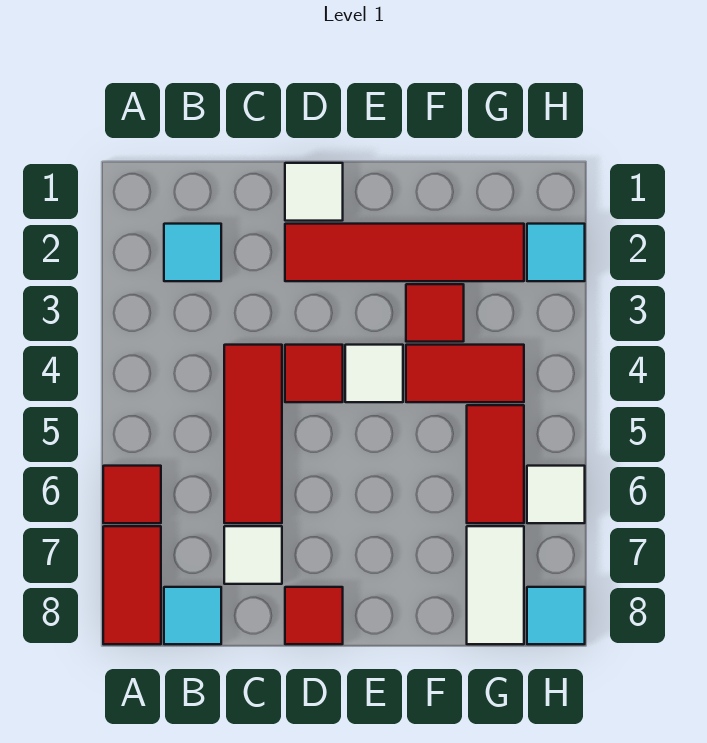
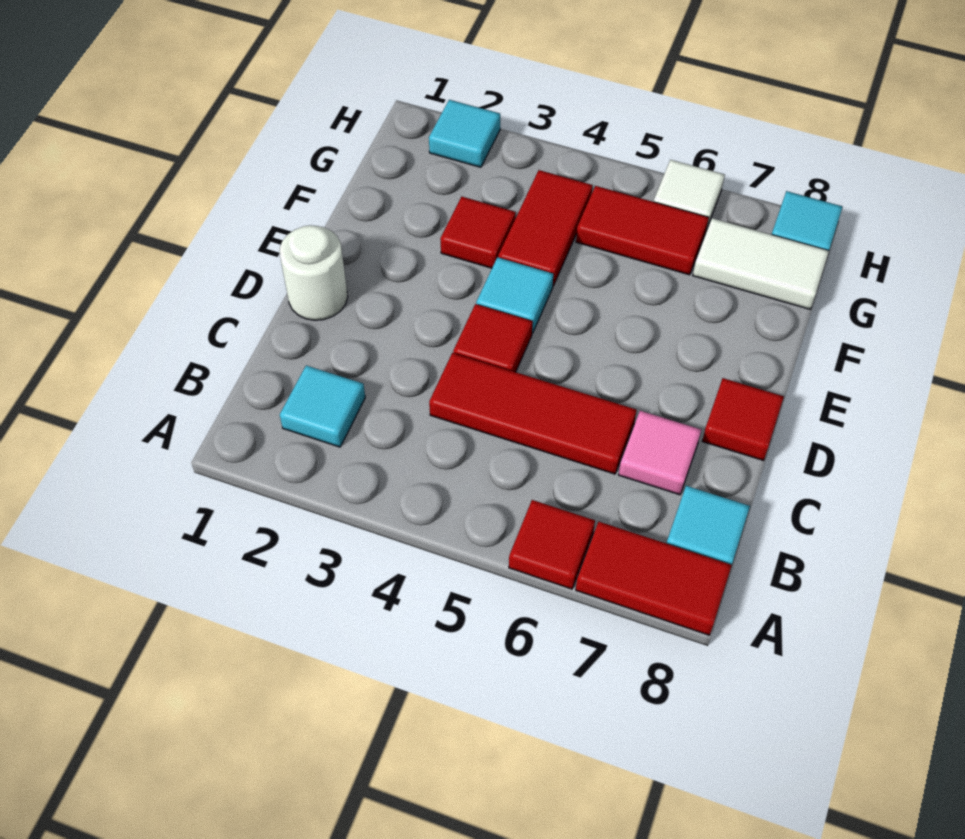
white tile C7 level 1 -> pink tile C7 level 1
white tile D1 level 1 -> white round brick D1 level 1
red tile D2:G2 level 1 -> none
white tile E4 level 1 -> cyan tile E4 level 1

